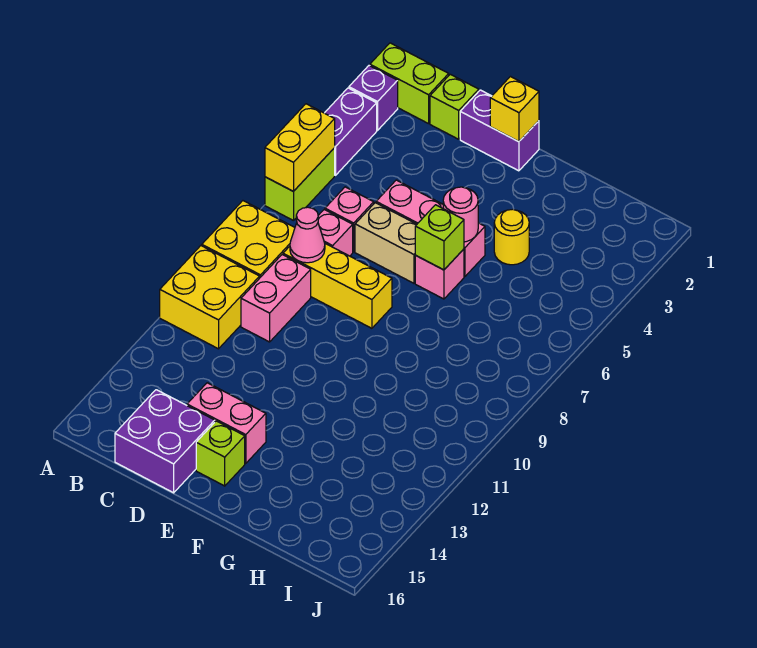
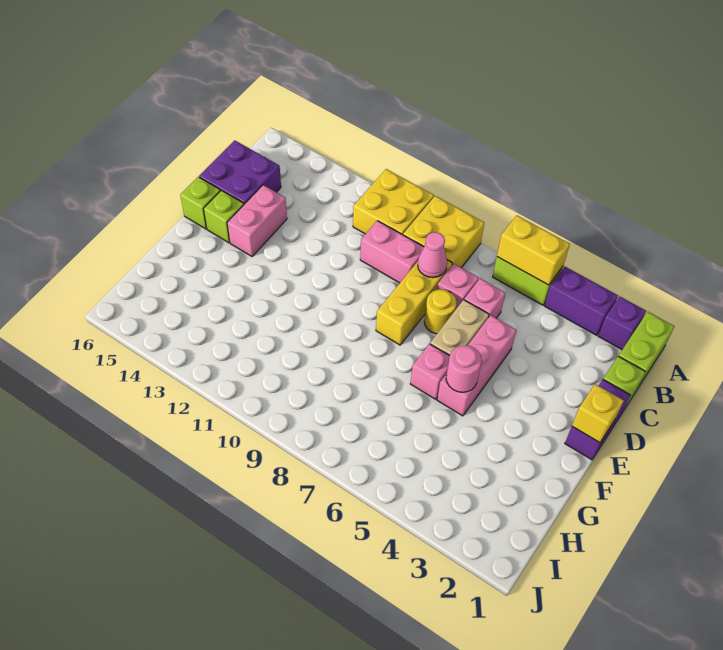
lime brick F6 level 2 -> lime brick E16 level 1
yellow round brick G4 level 1 -> yellow round brick D7 level 1

